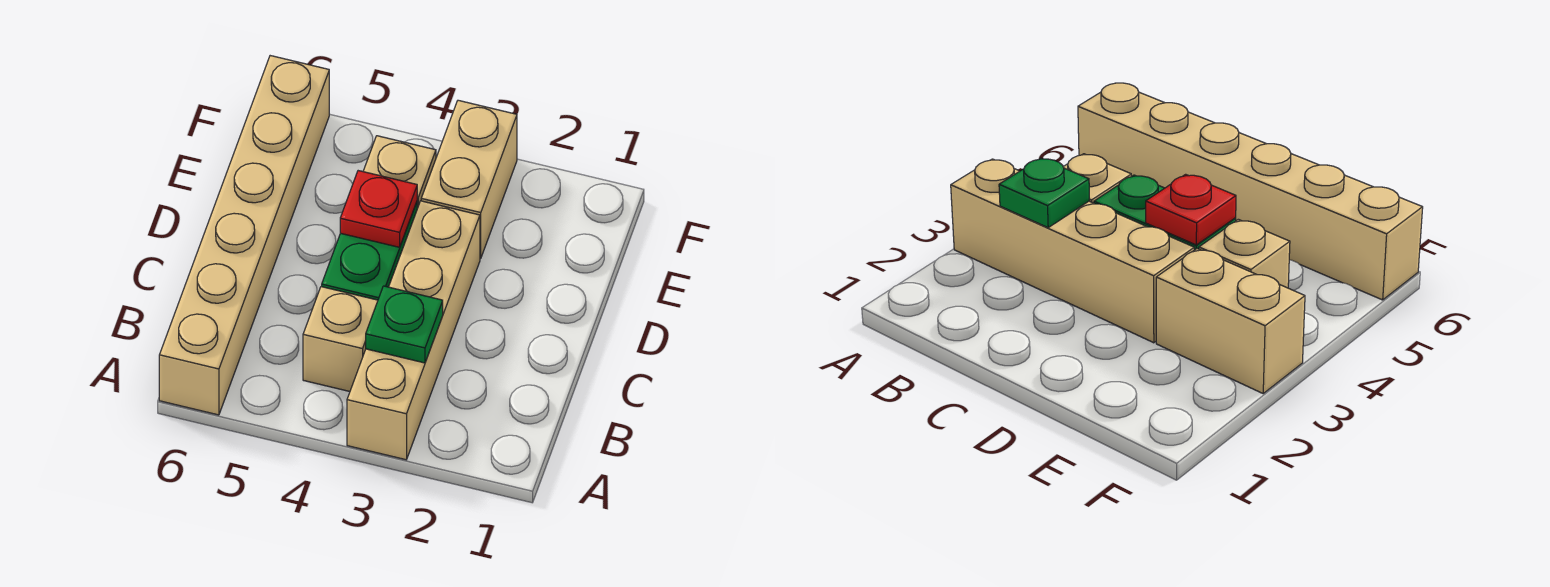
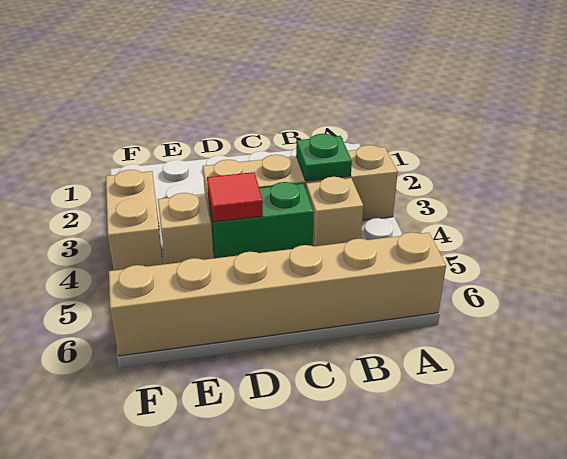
red plate D4 level 2 -> red tile D4 level 2
tan brick E3:F3 level 1 -> tan brick F3:F4 level 1

